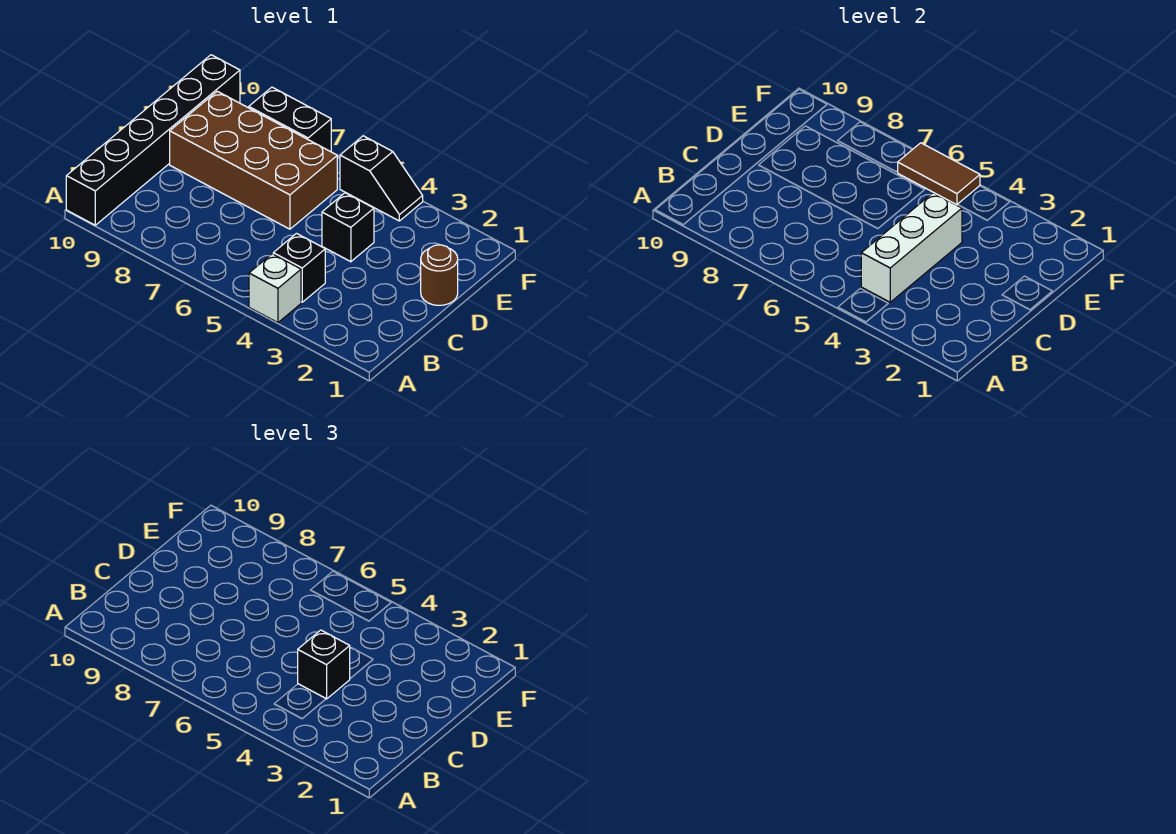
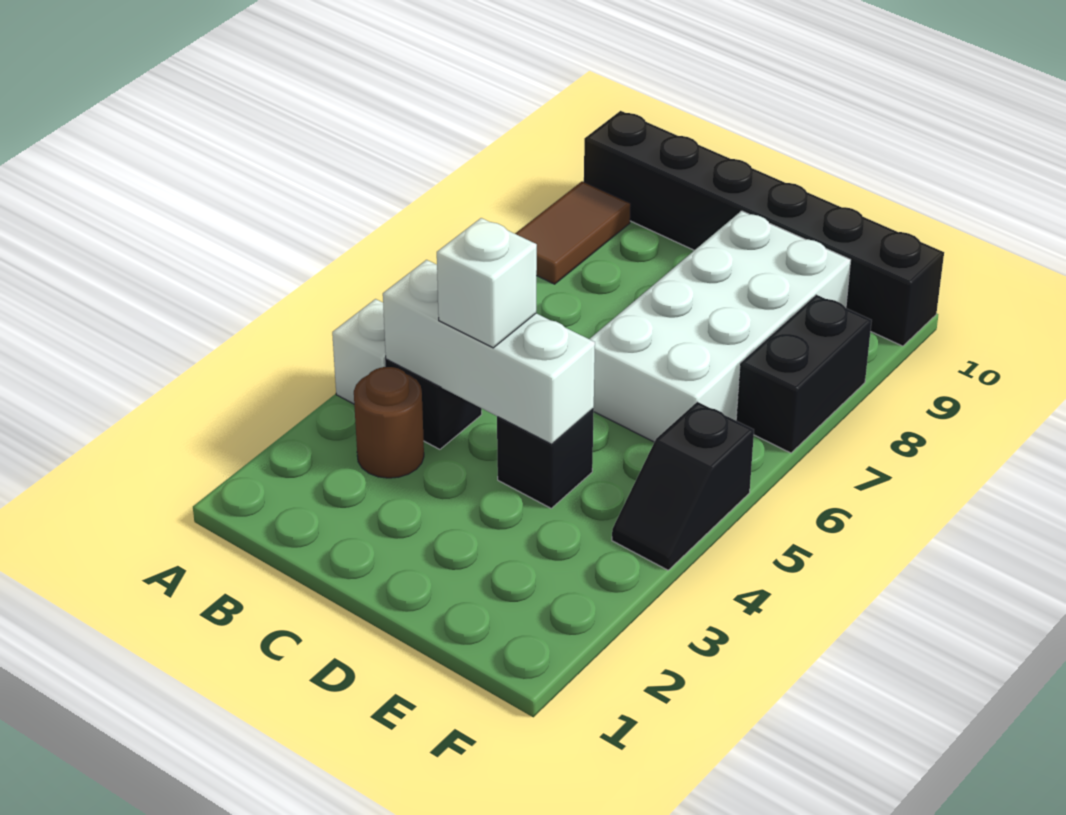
black brick C4 level 3 -> white brick C4 level 3
brown round brick D1 level 1 -> brown round brick B3 level 1
brown brick D6:E9 level 1 -> white brick D6:E9 level 1
brown tile F5:F6 level 2 -> brown tile A8:A9 level 1

